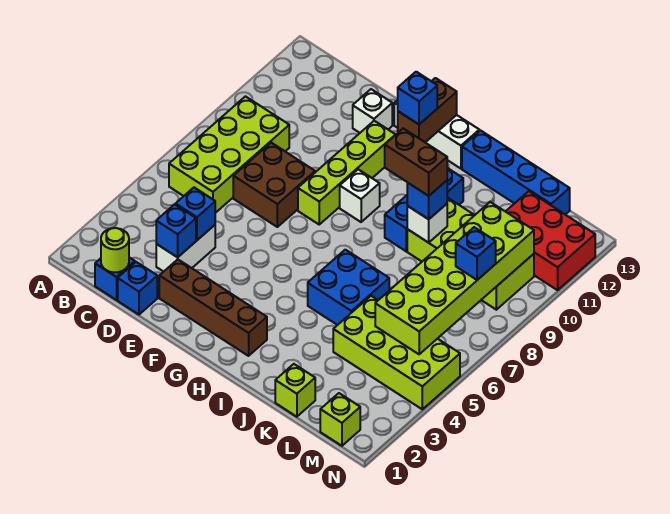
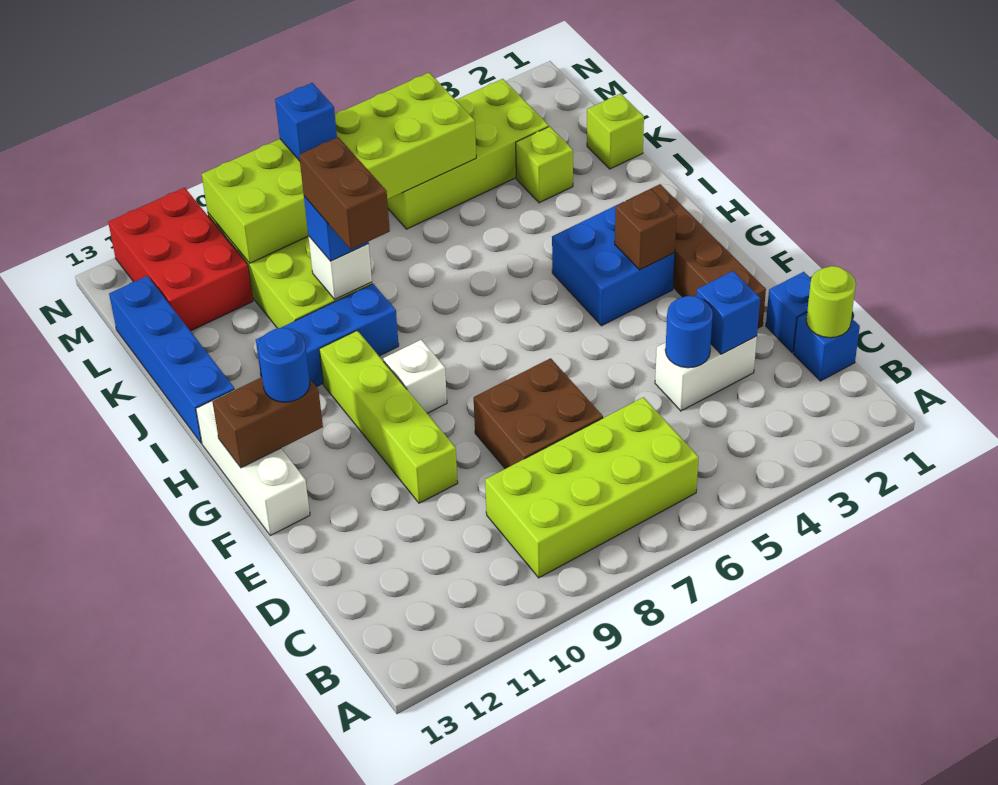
blue brick D4 level 2 -> blue round brick D4 level 2
white brick E12 level 1 -> none
lime brick F8:F11 level 1 -> lime brick E10:H10 level 1
none -> brown brick G3 level 2
blue brick G12 level 3 -> blue round brick G12 level 3
blue brick I5:J6 level 1 -> blue brick G3:H4 level 1
lime brick K4:N5 level 1 -> lime brick L3:M6 level 1
lime brick M1 level 1 -> lime brick K3 level 1

